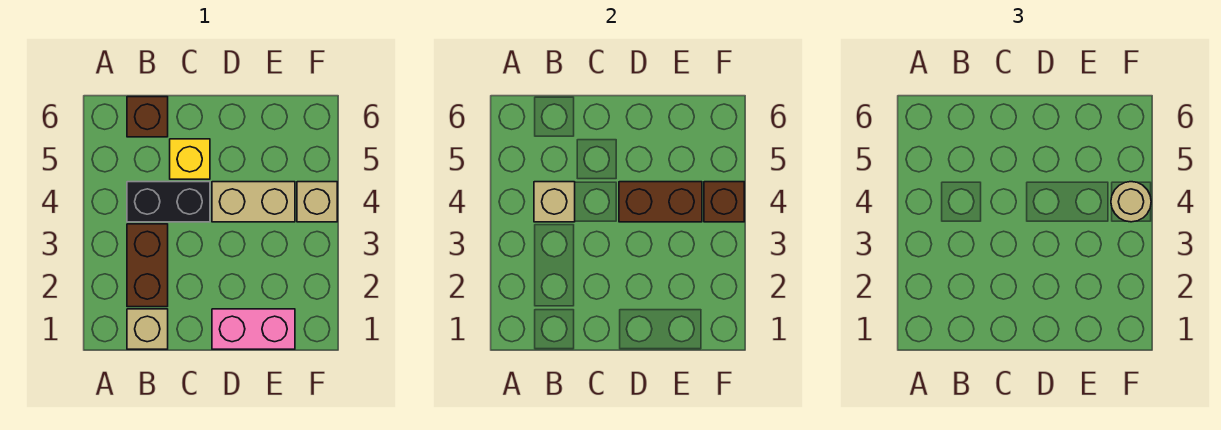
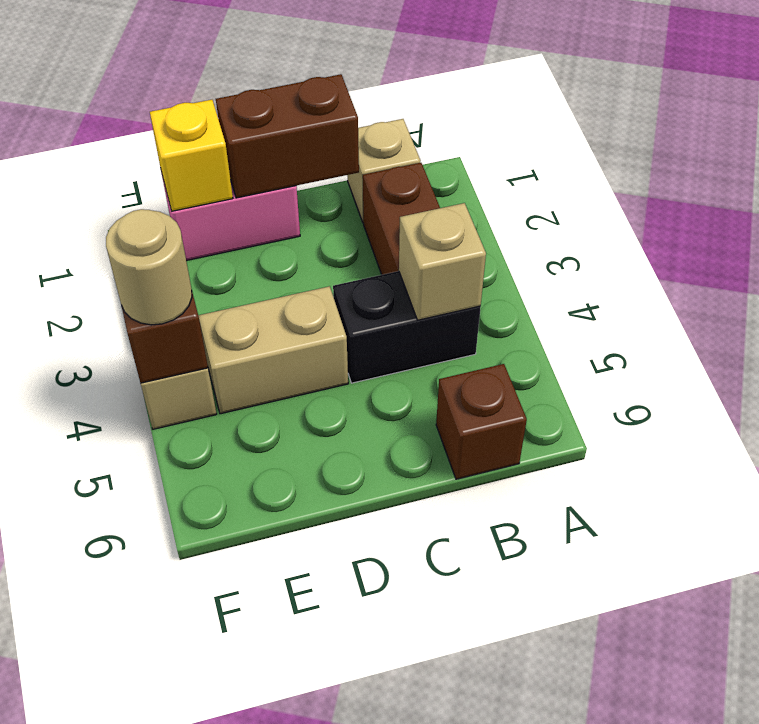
yellow brick C5 level 1 -> yellow brick E1 level 2
brown brick D4:E4 level 2 -> brown brick C1:D1 level 2

